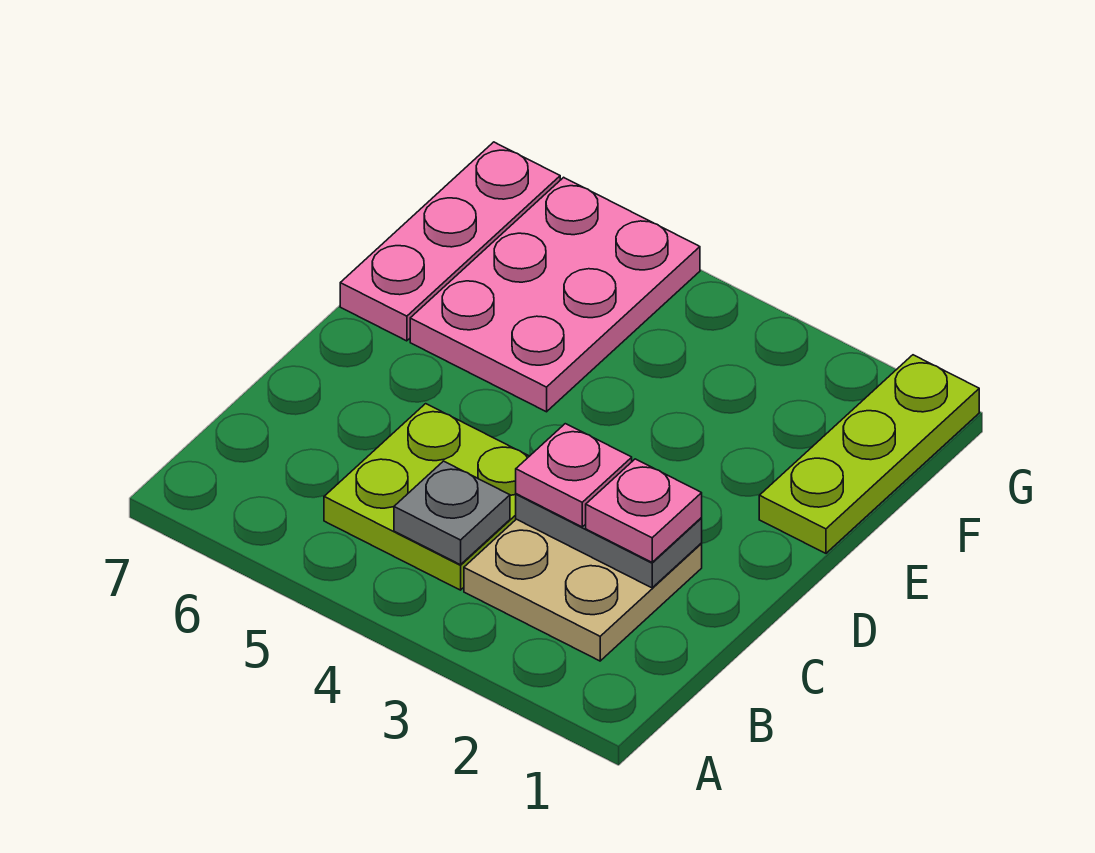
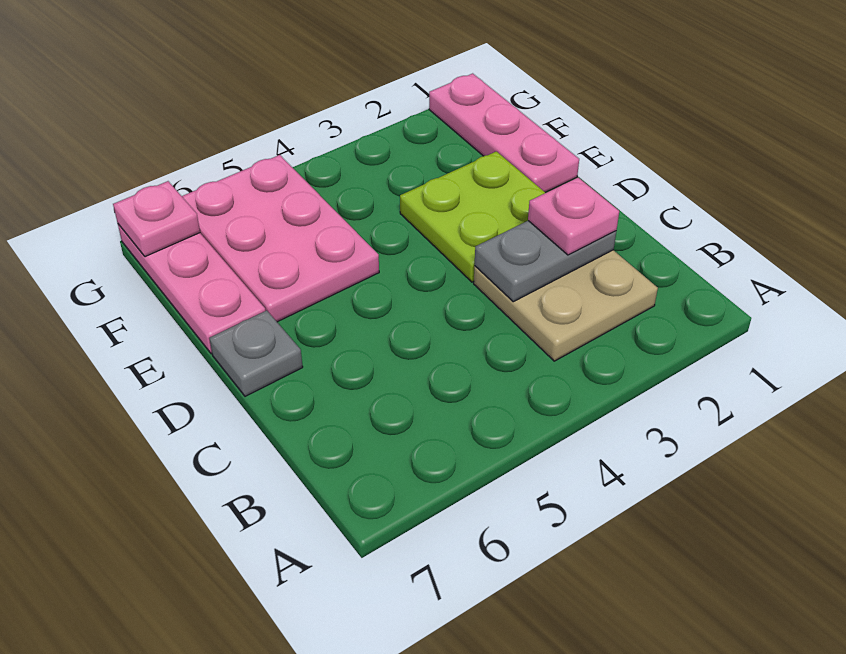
lime plate B4:C5 level 1 -> lime plate D2:E3 level 1
grey plate B4 level 2 -> grey plate D7 level 1
pink plate C3 level 3 -> pink plate G7 level 2
lime plate E1:G1 level 1 -> pink plate E1:G1 level 1

